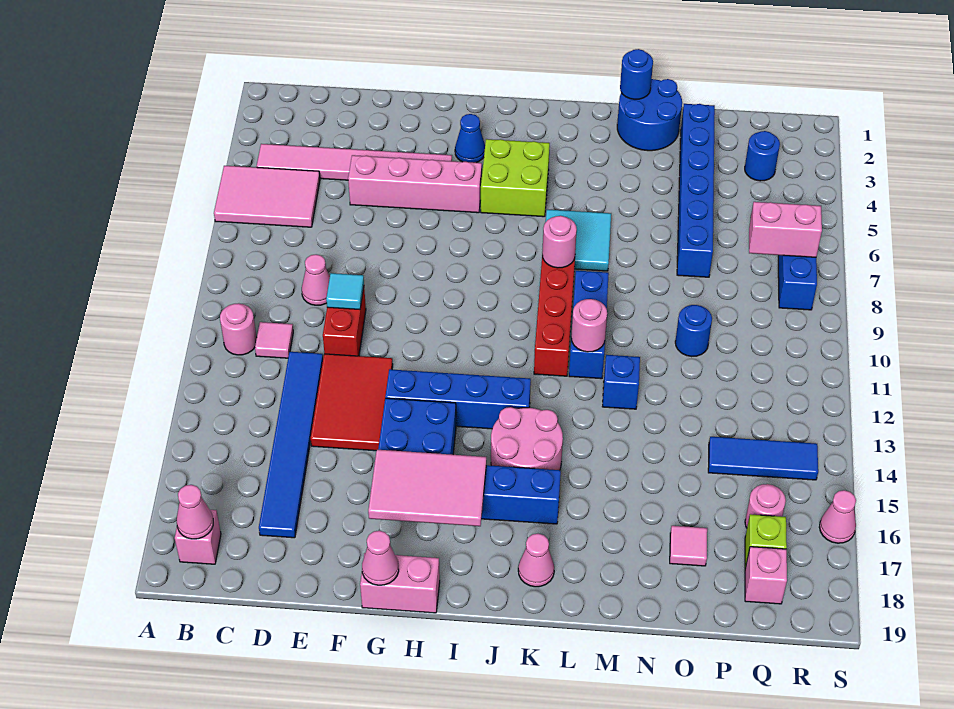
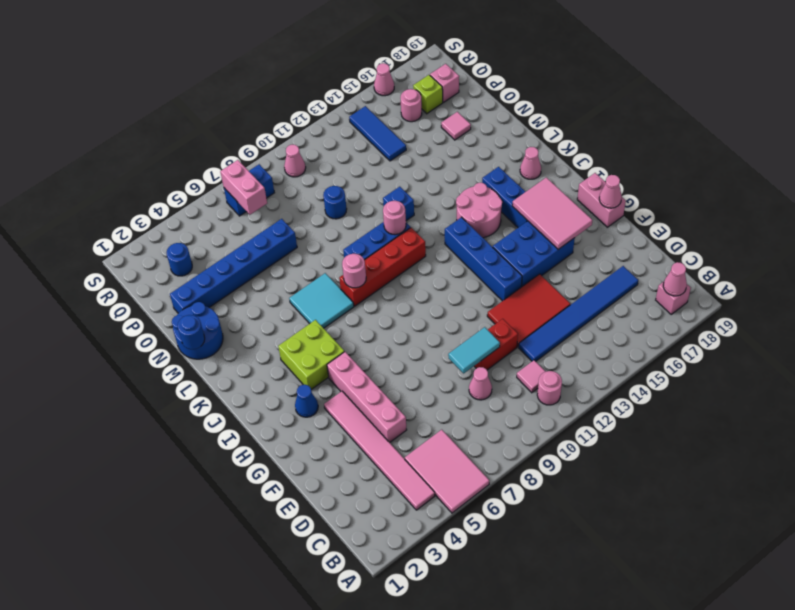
cyan tile E10 level 2 -> cyan tile E9:E10 level 2
none -> pink cone R10 level 1

